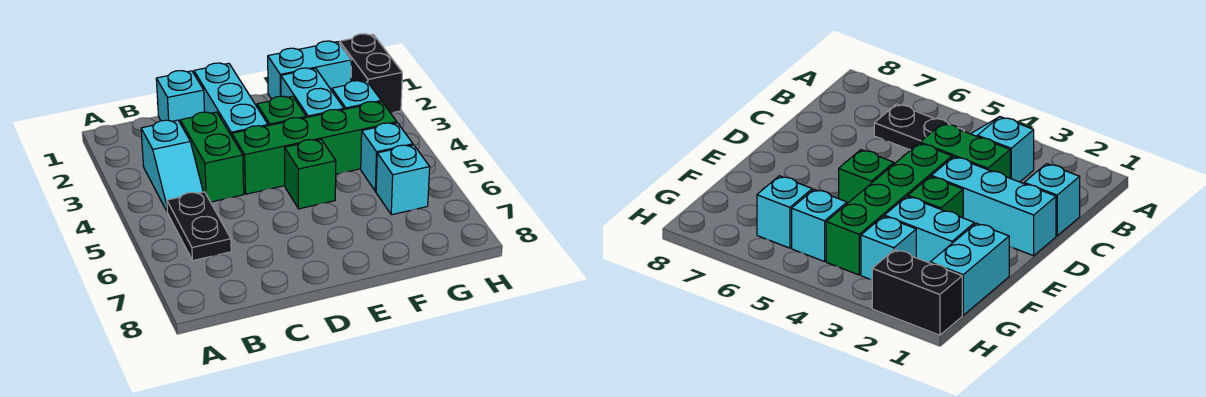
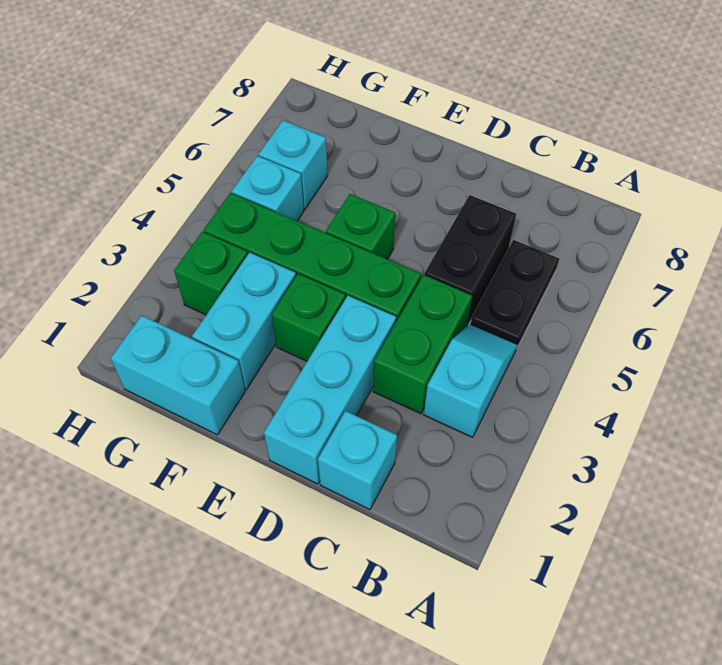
cyan brick G3 level 1 -> green brick G3 level 1
black brick H1:H2 level 1 -> black brick C5:C6 level 1

